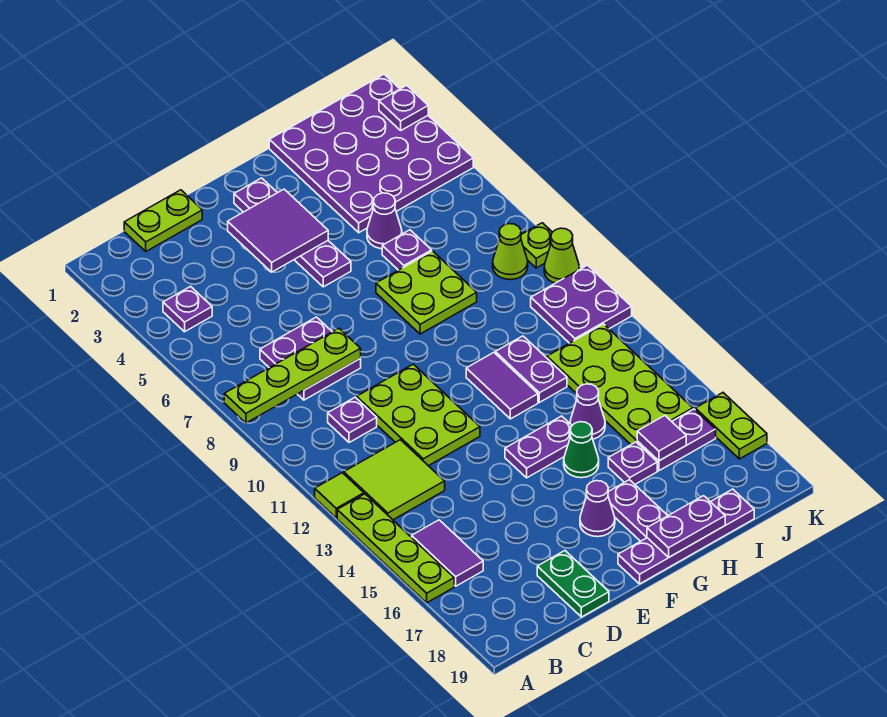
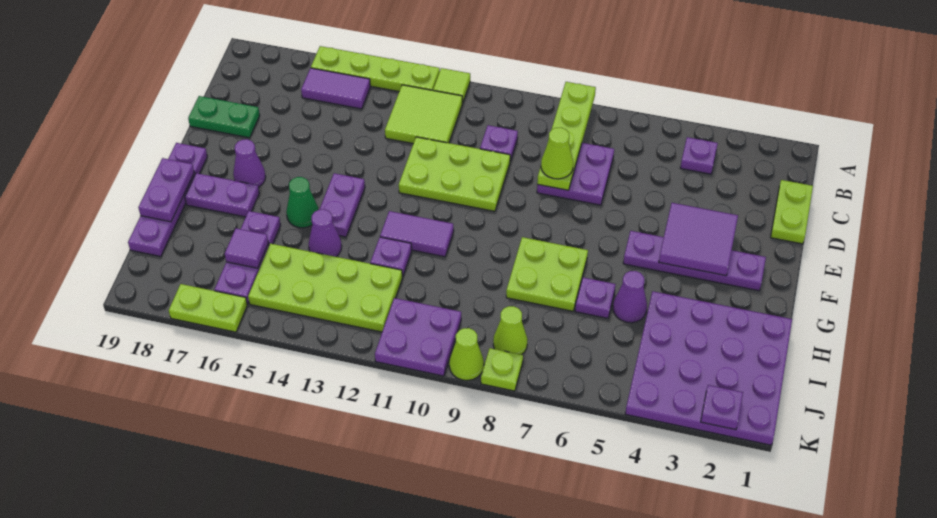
none -> lime cone D8 level 3
purple plate H11:H12 level 1 -> purple plate H12 level 1

